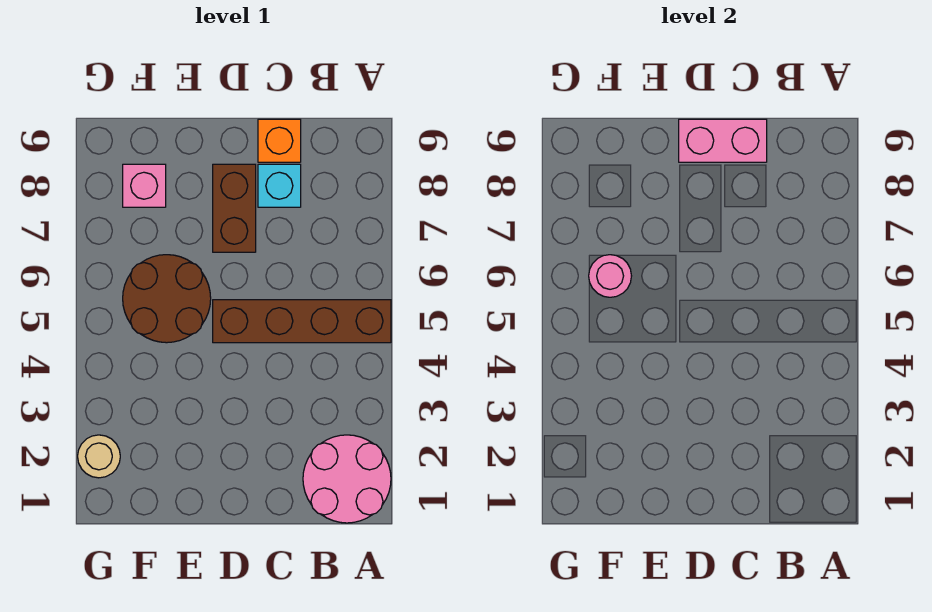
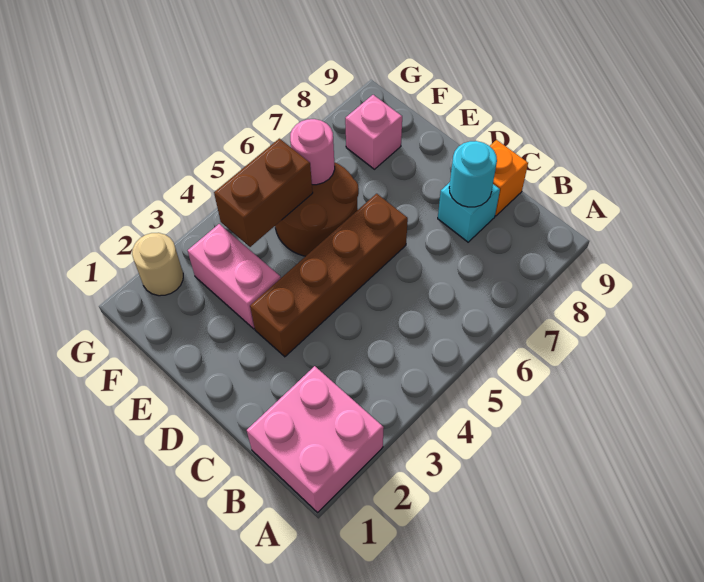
pink round brick A1:B2 level 1 -> pink brick A1:B2 level 1
brown brick A5:D5 level 1 -> brown brick D3:D6 level 1
none -> cyan round brick C8 level 2
pink brick C9:D9 level 2 -> pink brick E3:F3 level 1
brown brick D7:D8 level 1 -> brown brick F4:F5 level 2

